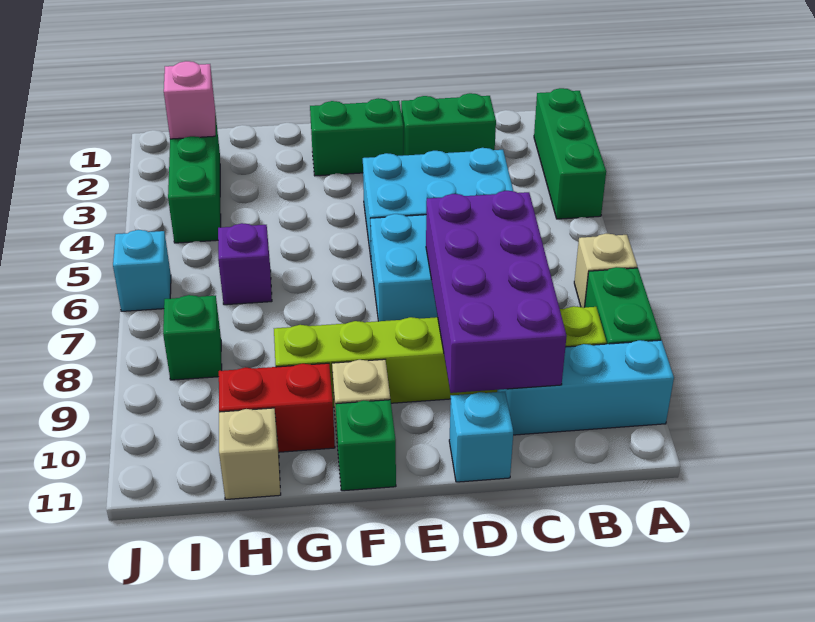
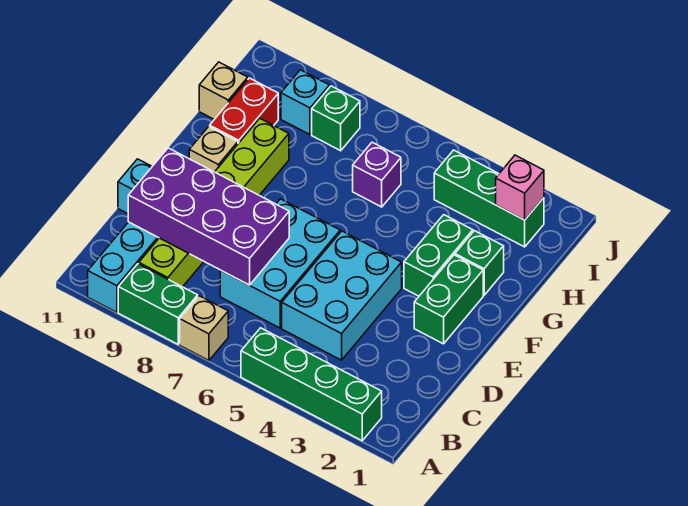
green brick A2:A4 level 1 -> green brick A2:A5 level 1
green brick C2:D2 level 1 -> green brick F3:G3 level 1
green brick F11 level 1 -> green brick G2 level 1
cyan brick J6 level 1 -> cyan brick I9 level 1

